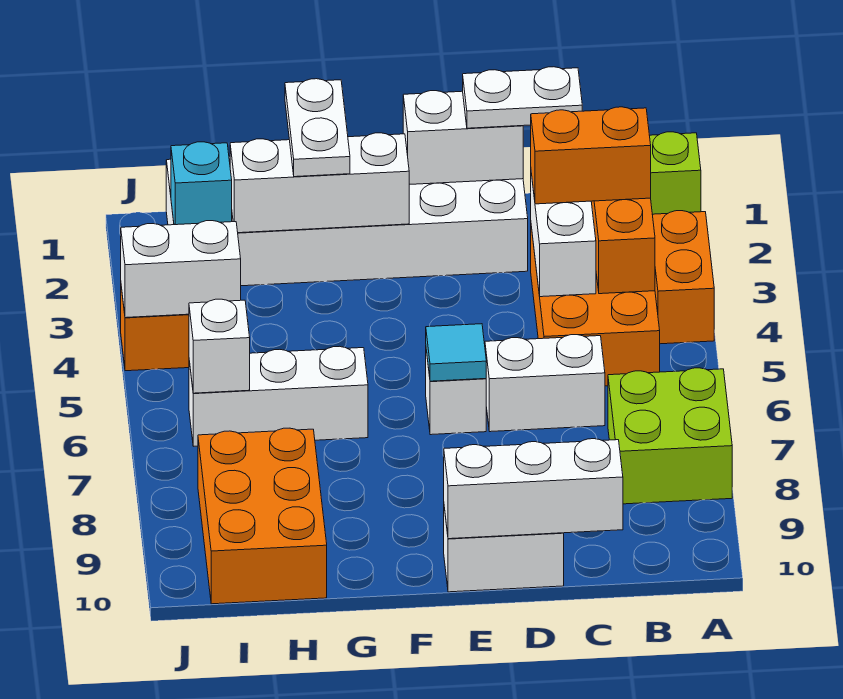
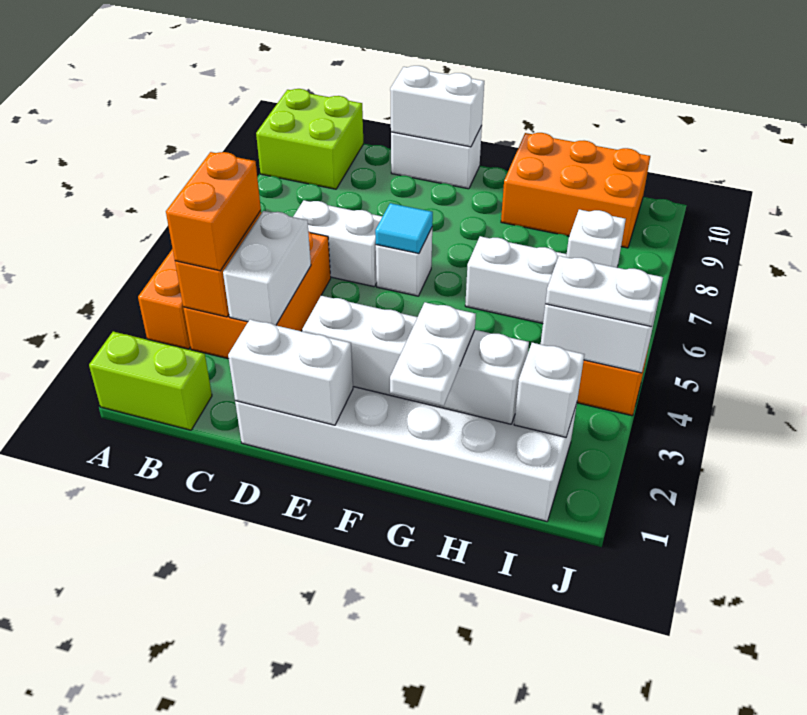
lime brick A7:B8 level 1 -> lime brick A9:B10 level 1
orange brick B3:C3 level 3 -> orange brick B3:B4 level 3
white plate C1:D1 level 3 -> white plate I4:J4 level 3
white brick C10:E10 level 2 -> white brick D10:E10 level 2
white brick F2:H2 level 2 -> white brick E2:H2 level 2
orange brick H8:I10 level 1 -> orange brick G9:I10 level 1
cyan brick I2 level 2 -> white brick I2 level 2

